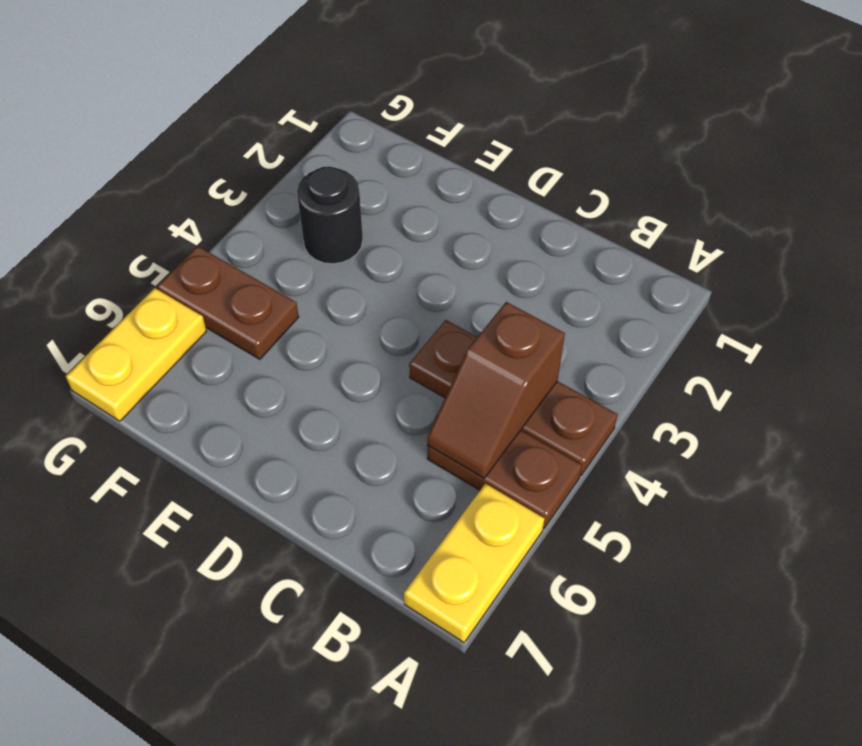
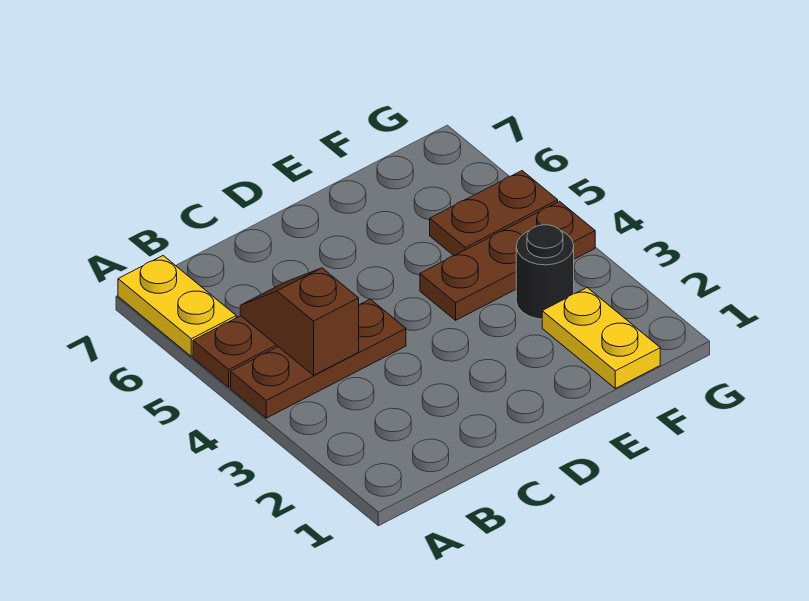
none -> brown plate E4:G4 level 1
yellow plate G6:G7 level 1 -> yellow plate F1:F2 level 1

